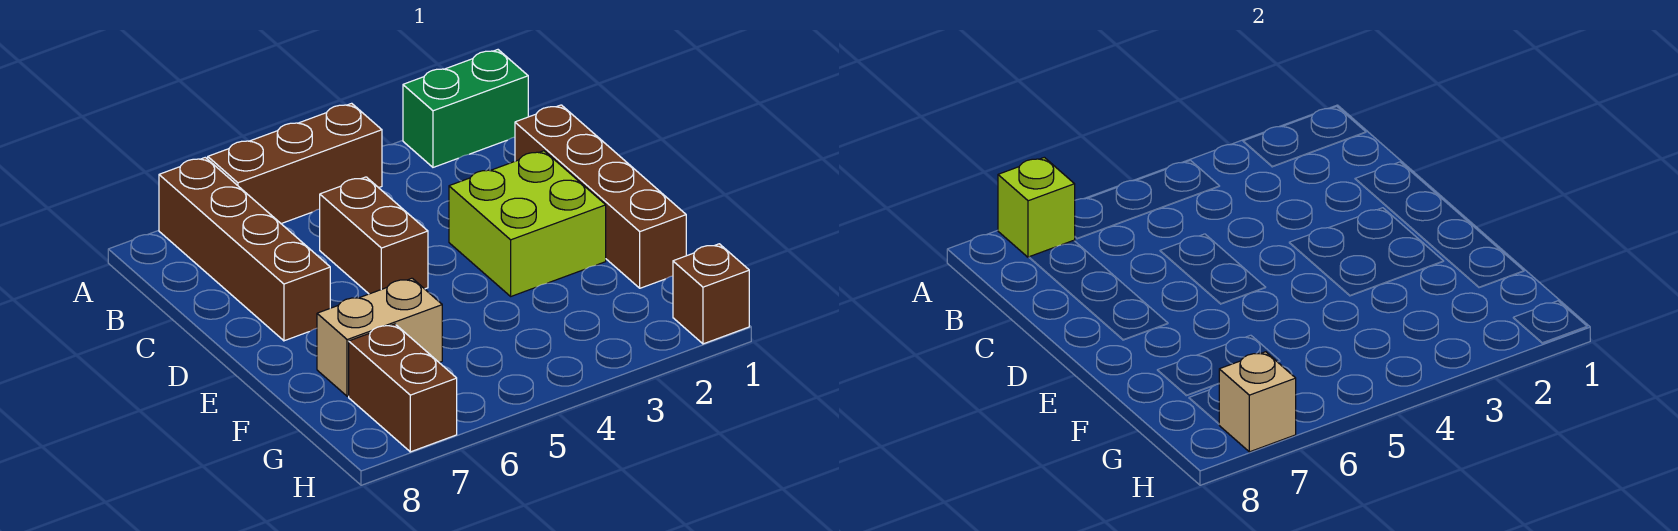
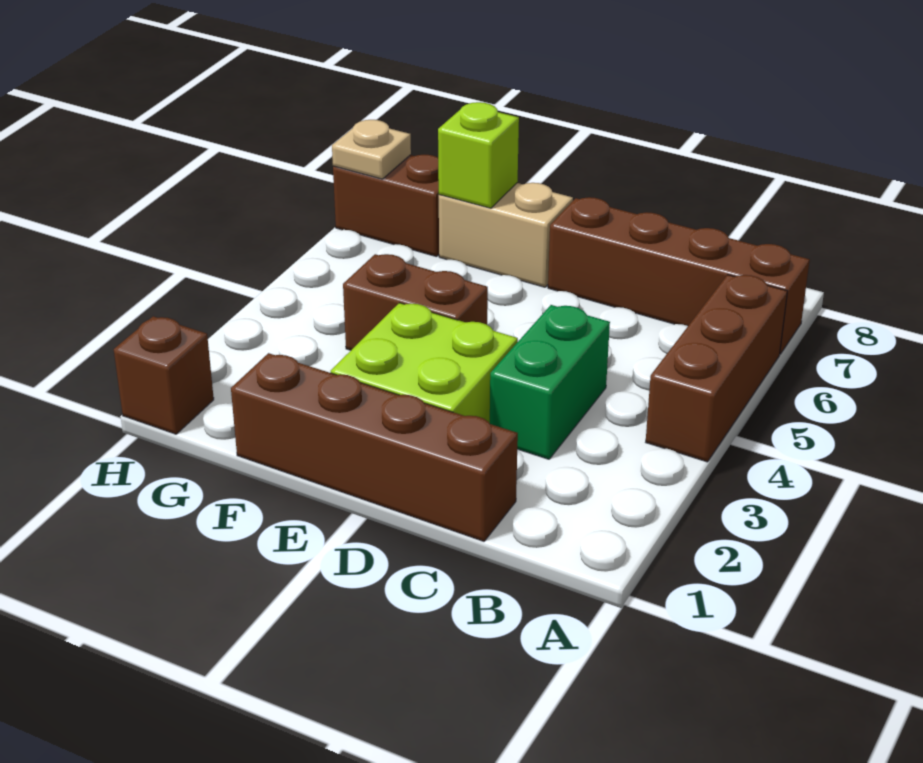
green brick A1:A2 level 1 -> green brick C3:C4 level 1
lime brick A7 level 2 -> lime brick F7 level 2
brown brick C5:D5 level 1 -> brown brick E4:F4 level 1
tan brick F6:F7 level 1 -> tan brick E7:F7 level 1
tan brick H7 level 2 -> tan plate H7 level 2

